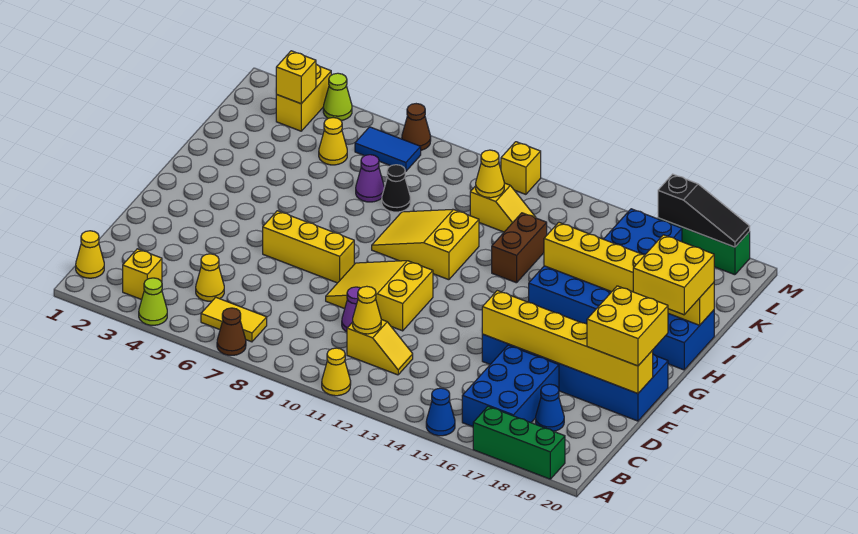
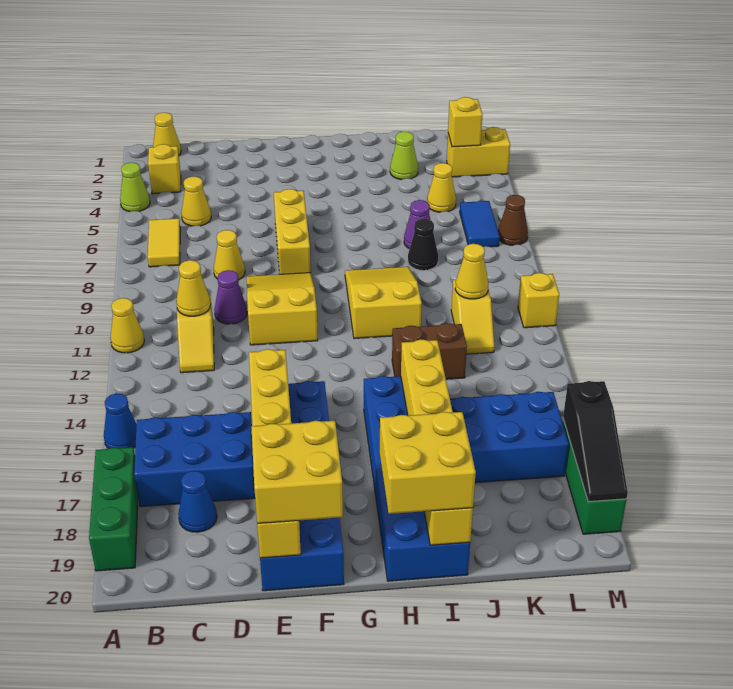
brown cone A7 level 1 -> none
none -> yellow cone D8 level 1
lime cone M4 level 1 -> lime cone J3 level 1

